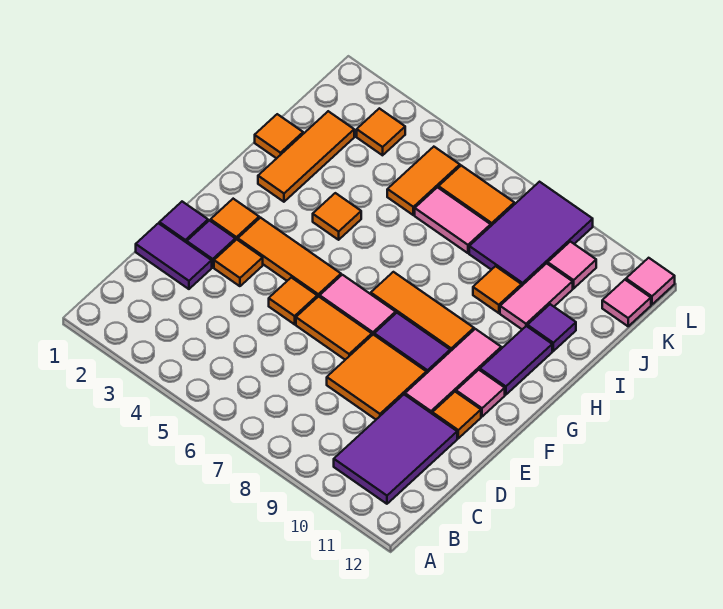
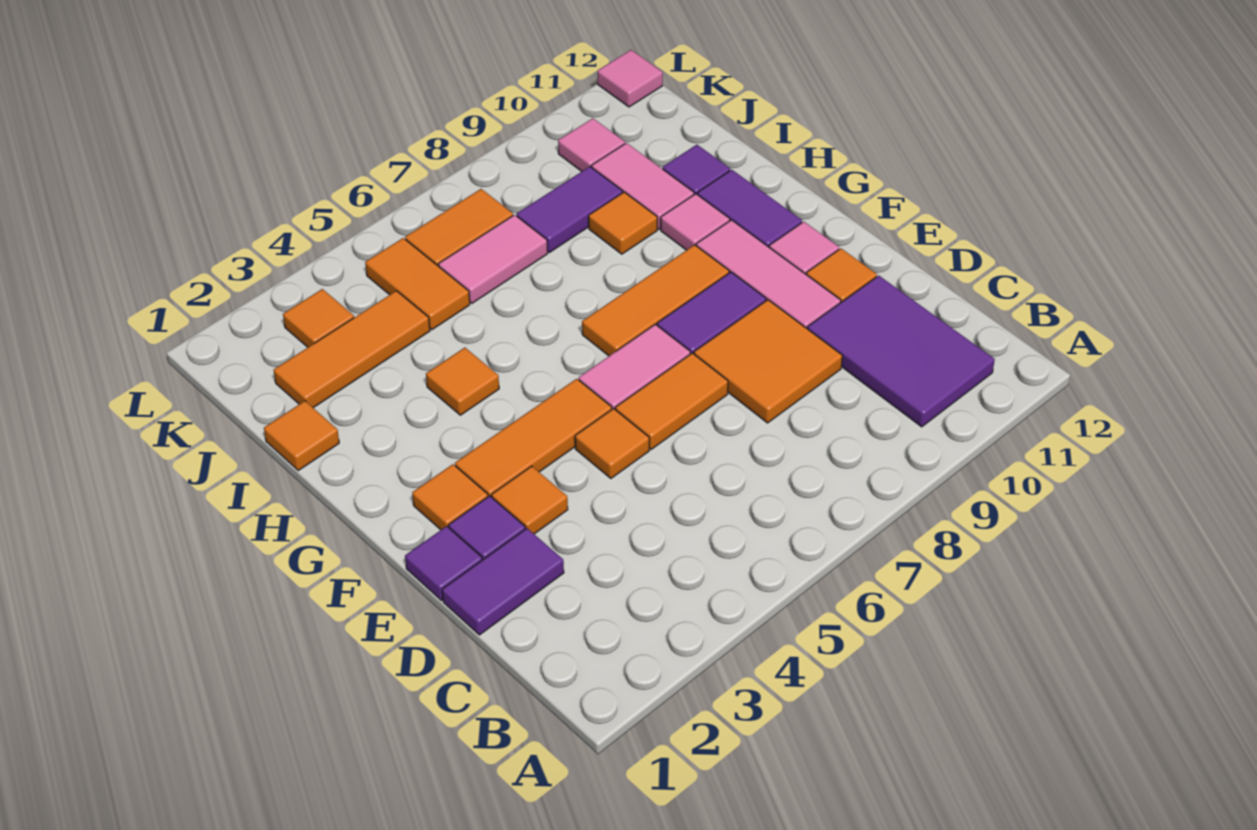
orange tile H2:J2 level 1 -> orange tile J2:J4 level 1
purple tile J8:L9 level 1 -> purple tile J8:J9 level 1
pink tile K12 level 1 -> pink tile H10 level 1

